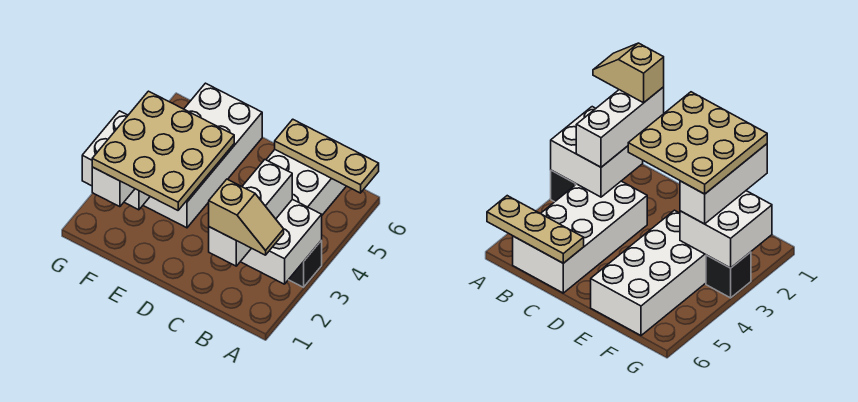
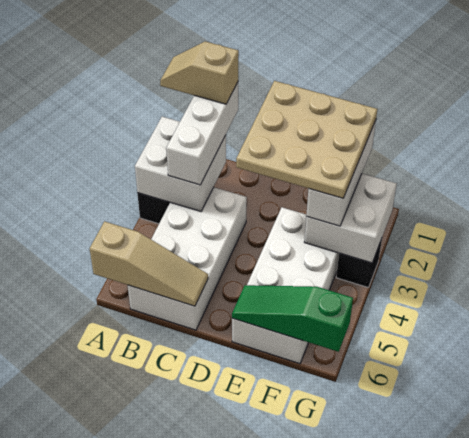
tan plate A6:C6 level 2 -> tan slope A6:C6 level 2 top A
none -> green slope E6:G6 level 2 top G

